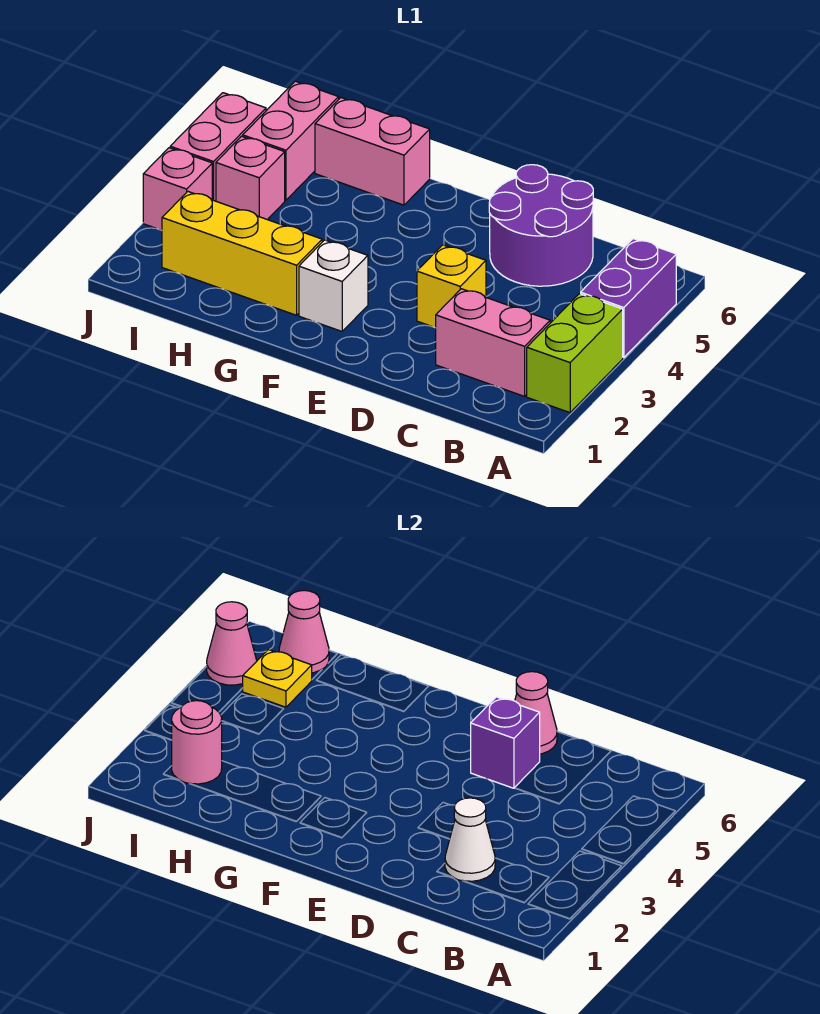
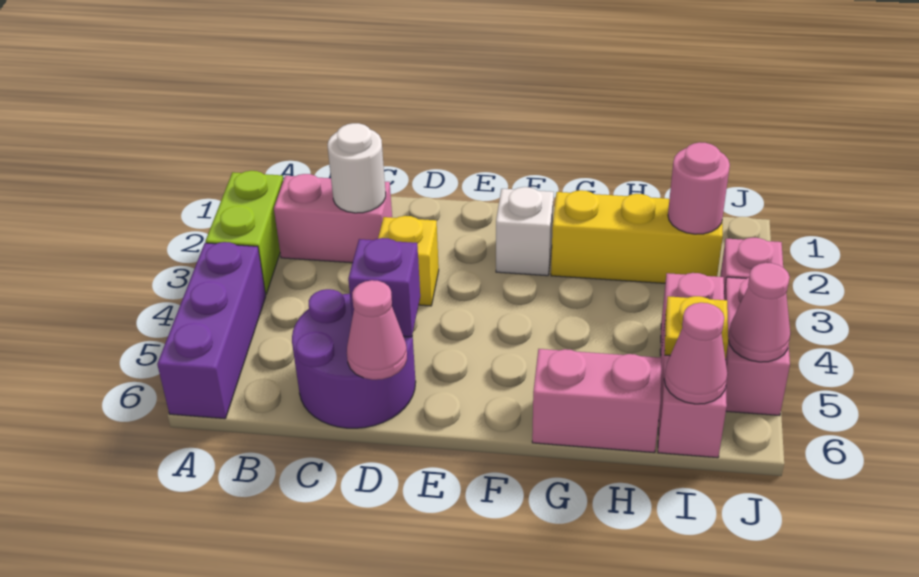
purple brick A4:A5 level 1 -> purple brick A4:A6 level 1
white cone C2 level 2 -> white round brick C2 level 2

